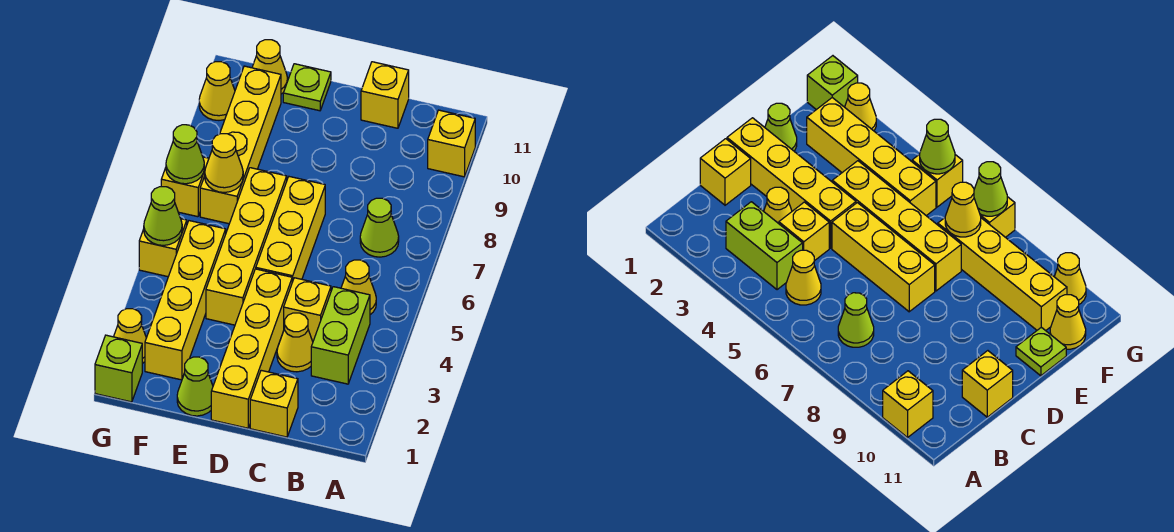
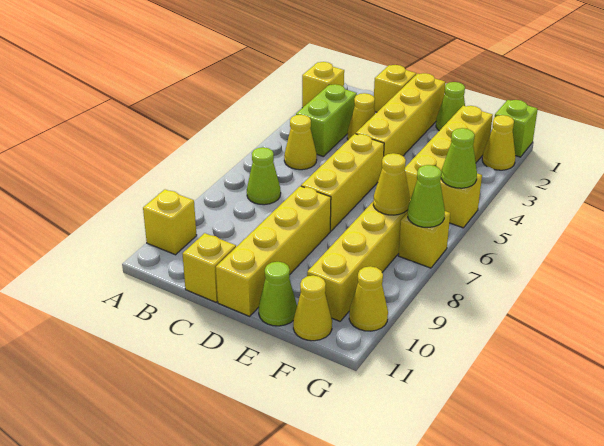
yellow brick C4 level 1 -> yellow brick A2 level 1
yellow brick E4:E7 level 1 -> yellow brick D8:D11 level 1
lime plate E11 level 1 -> lime cone E11 level 1

